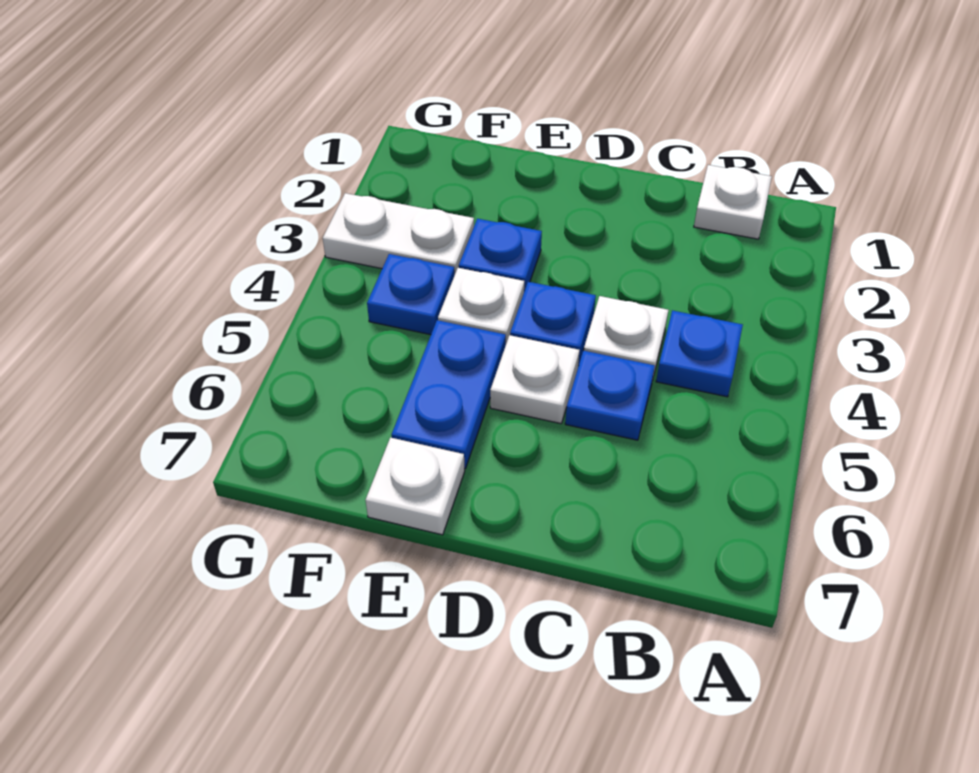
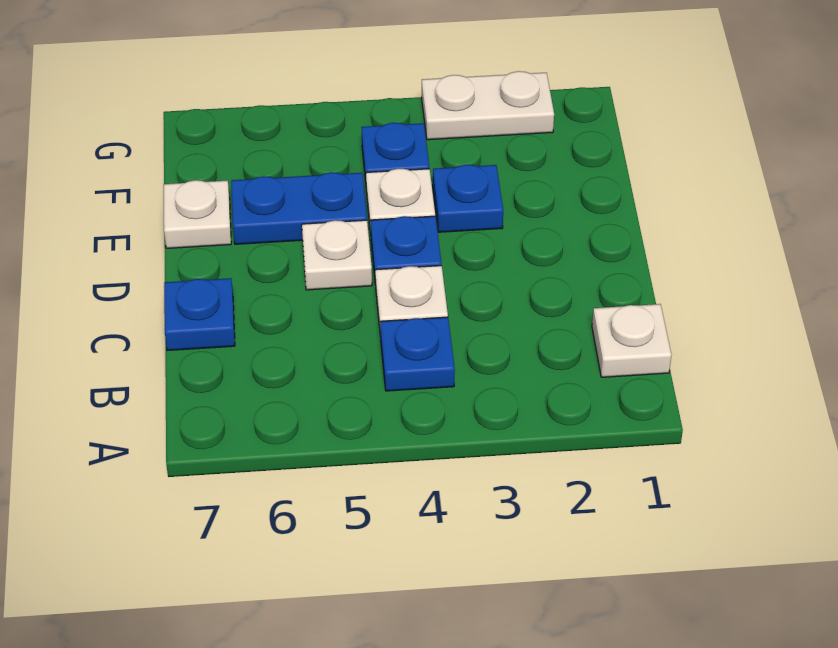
blue plate C5 level 1 -> blue plate C7 level 1
white plate F3:G3 level 1 -> white plate G2:G3 level 1

